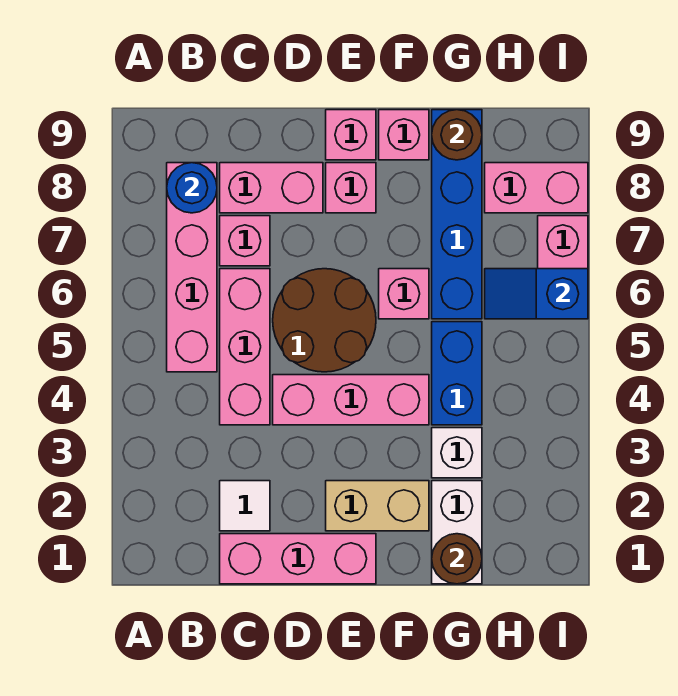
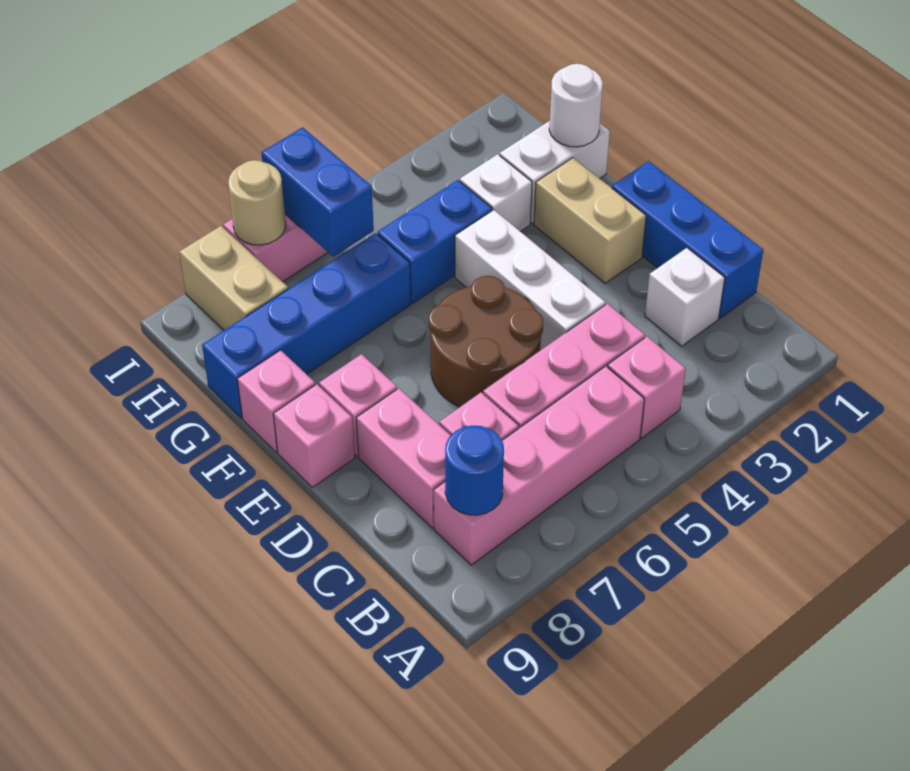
pink brick C1:E1 level 1 -> blue brick C1:E1 level 1
white tile C2 level 1 -> white brick C2 level 1
pink brick D4:F4 level 1 -> white brick D4:F4 level 1
pink brick F6 level 1 -> pink brick B4 level 1
brown round brick G1 level 2 -> white round brick G1 level 2
brown round brick G9 level 2 -> none
blue slope H6:I6 level 2 top I -> blue brick H6:I6 level 2
pink brick H8:I8 level 1 -> tan brick H8:I8 level 1
none -> tan round brick I7 level 2

